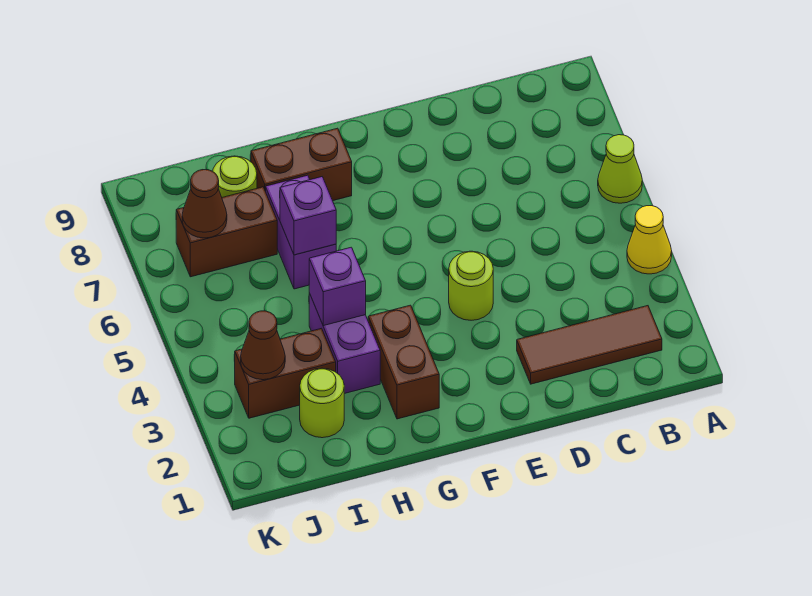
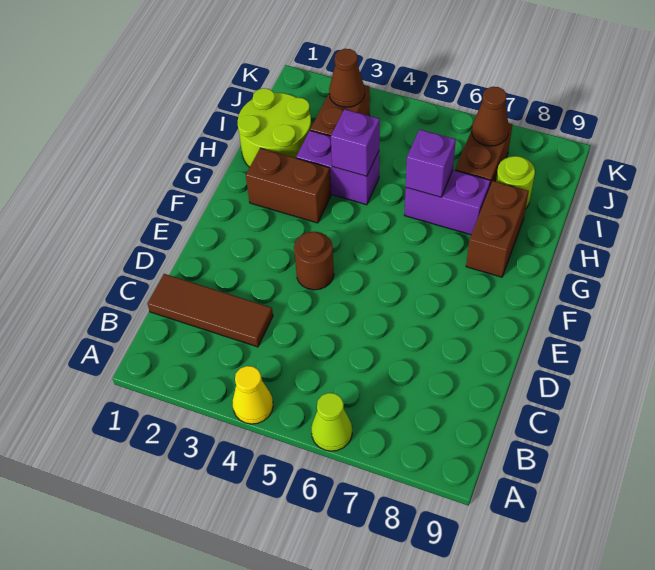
brown tile B2:D2 level 1 -> brown tile C1:C3 level 1
lime round brick E4 level 1 -> brown round brick E4 level 1
lime round brick I2 level 1 -> lime round brick H1:I2 level 1

